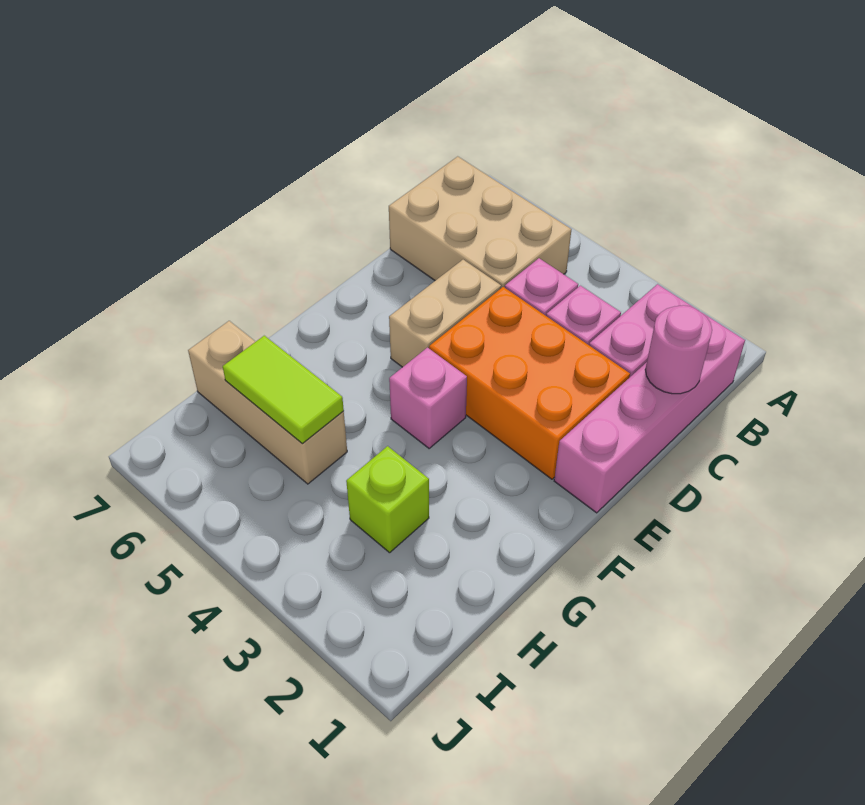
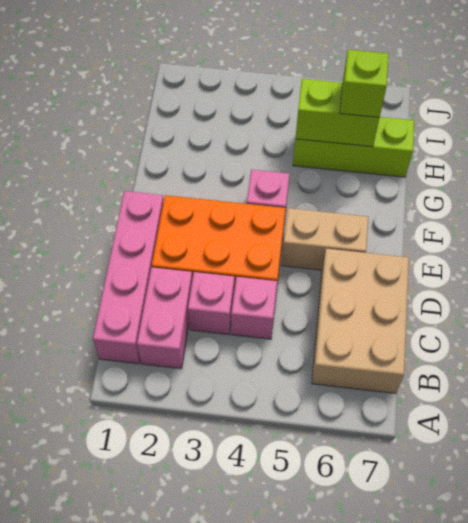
tan brick B5:C7 level 1 -> tan brick B6:D7 level 1
pink round brick C1 level 2 -> none
tan brick D5:E5 level 1 -> tan brick E5:E6 level 1
lime brick H3 level 1 -> lime brick H6 level 3
tan brick H5:H7 level 1 -> lime brick H5:H7 level 1
lime tile H5:H6 level 2 -> lime brick H5:H6 level 2

